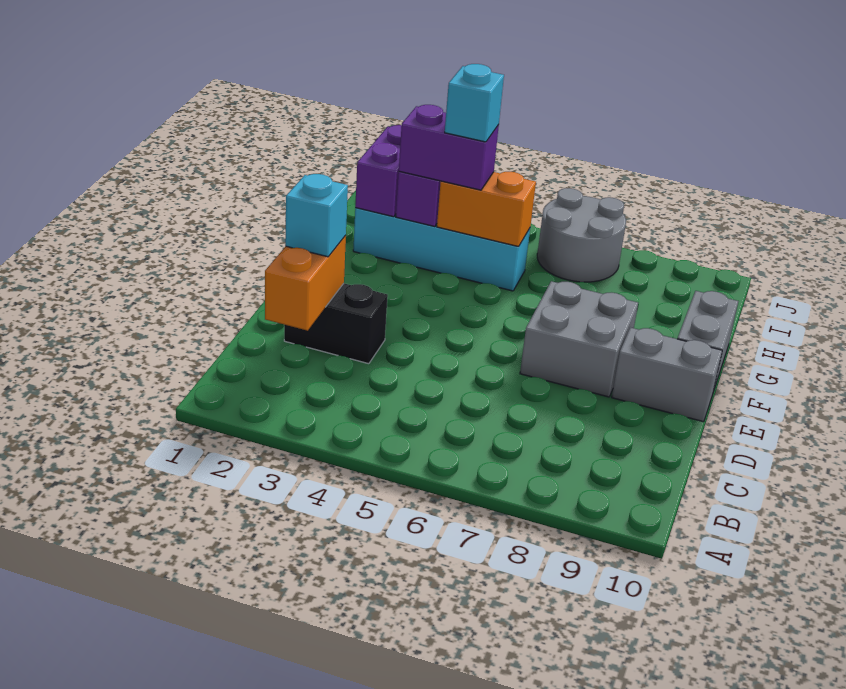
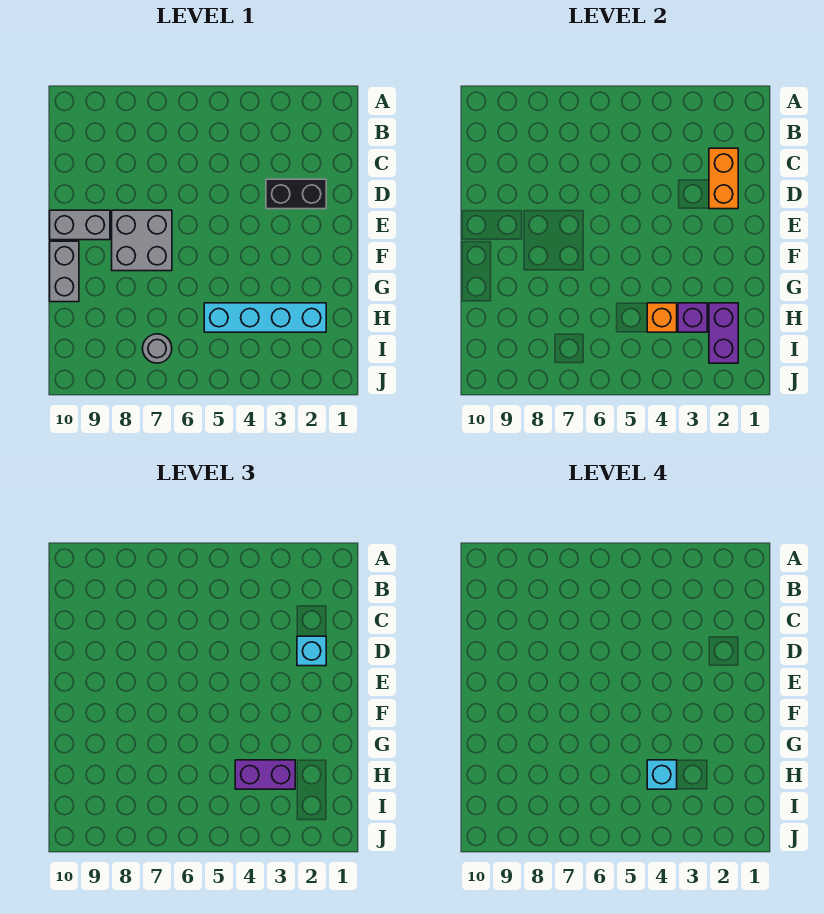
orange brick H4:H5 level 2 -> orange brick H4 level 2
grey round brick I6:J7 level 1 -> grey round brick I7 level 1

